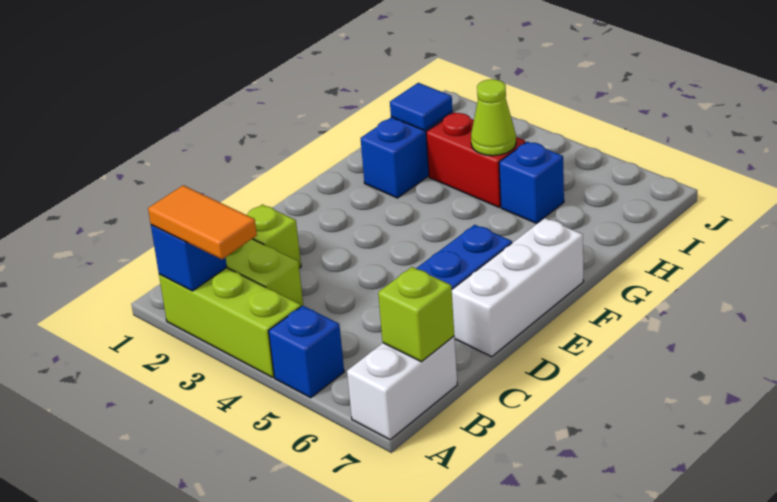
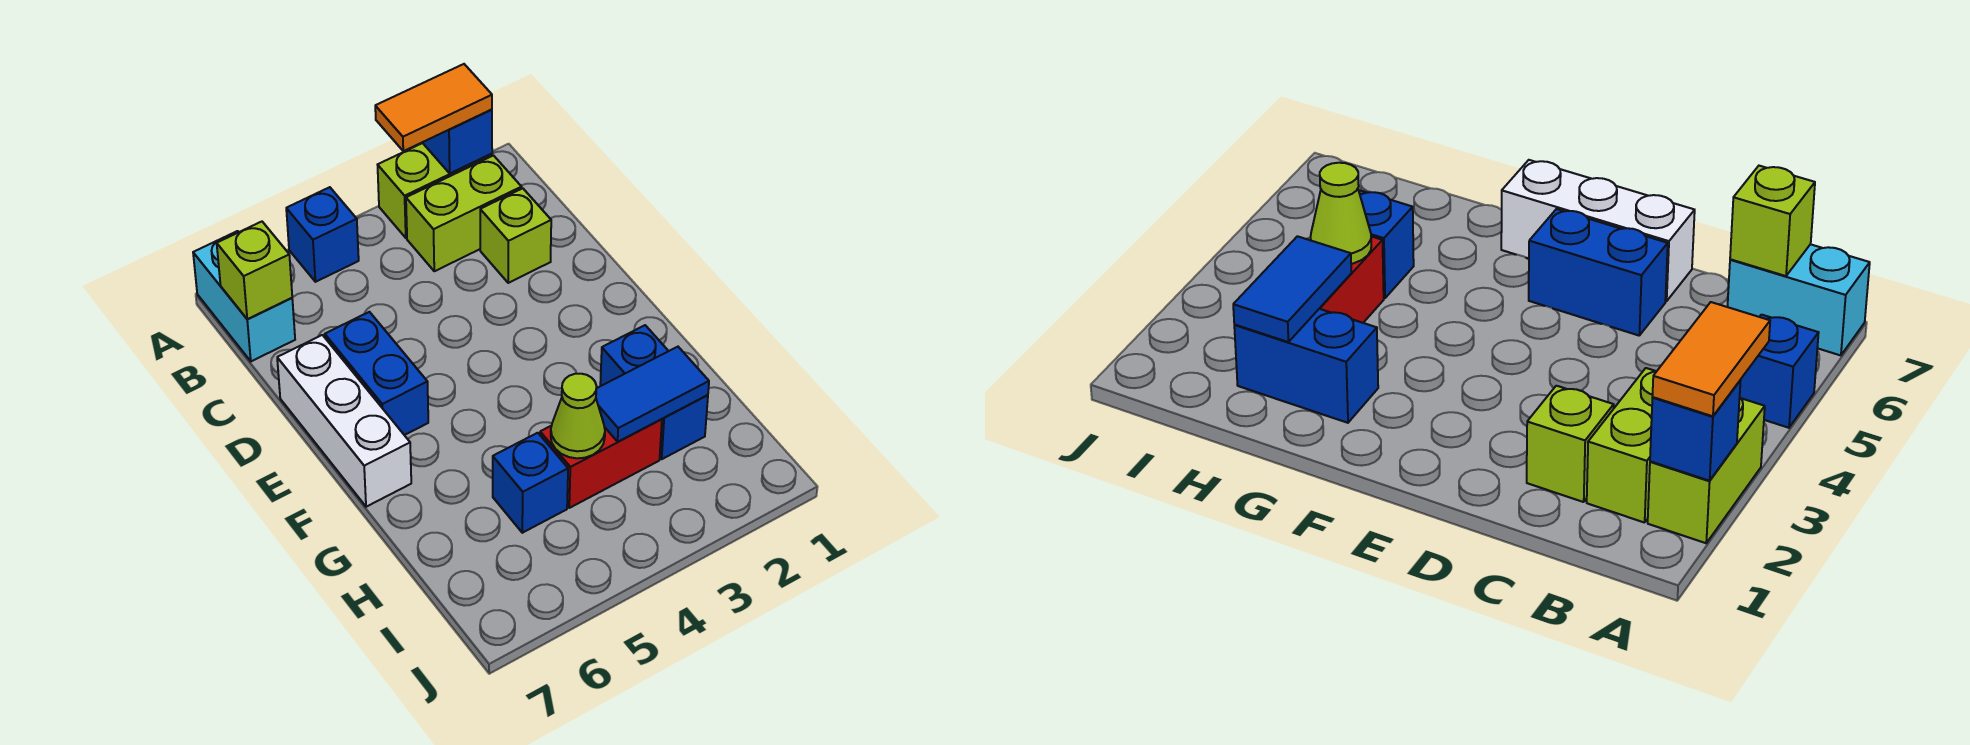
lime brick A2:A4 level 1 -> lime brick A2:A3 level 1
white brick A7:B7 level 1 -> cyan brick A7:B7 level 1
blue tile H2 level 2 -> blue tile H2:H3 level 2

